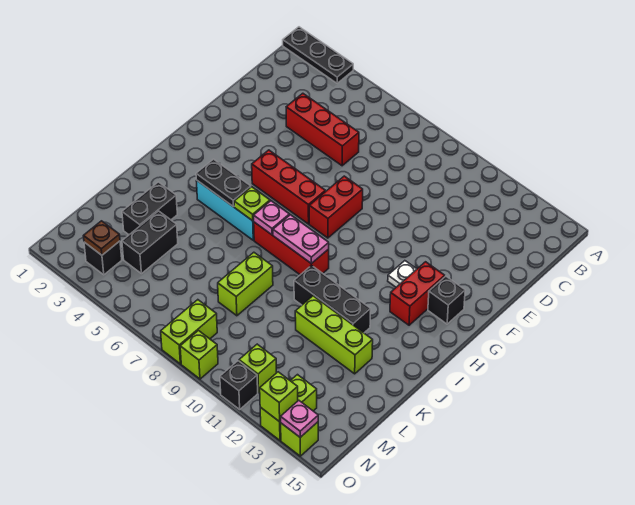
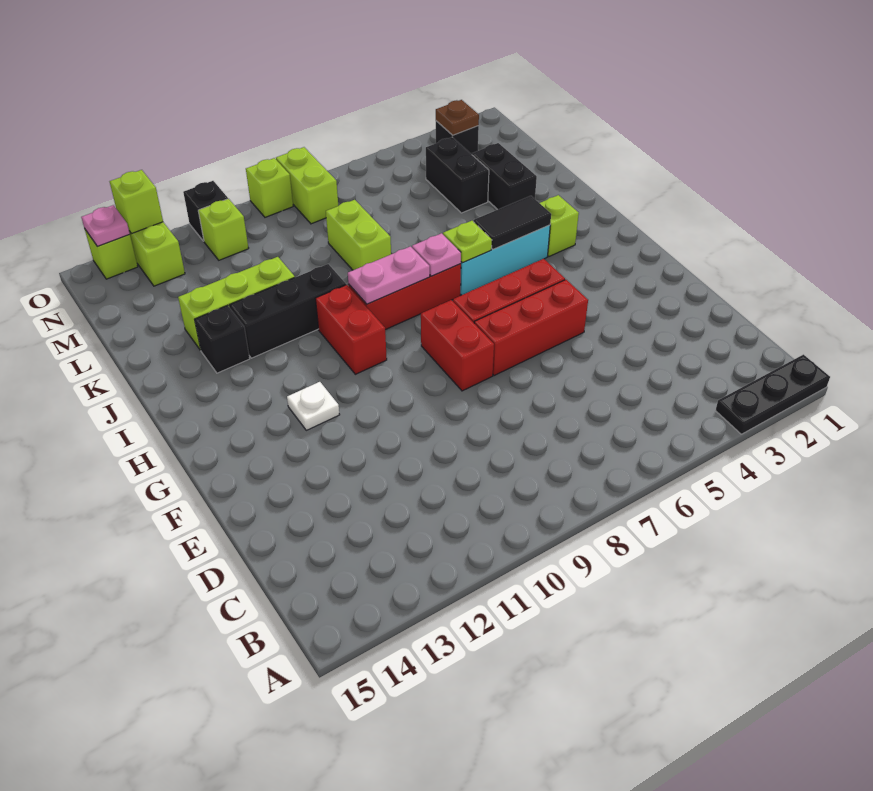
red brick D4:D6 level 1 -> red brick F5:F7 level 1
red brick G13:H13 level 1 -> red brick H10:I10 level 1
black brick G14 level 1 -> black brick J13 level 1
none -> lime brick I3 level 1
black plate I4:I5 level 2 -> black tile I4:I5 level 2

